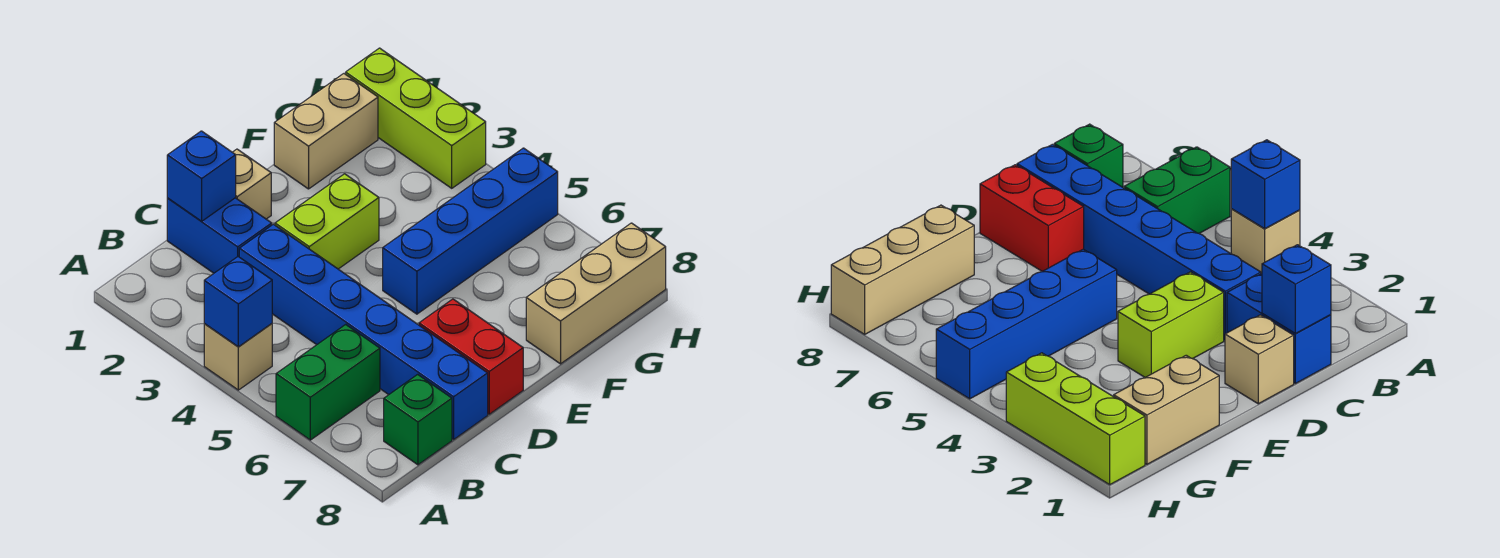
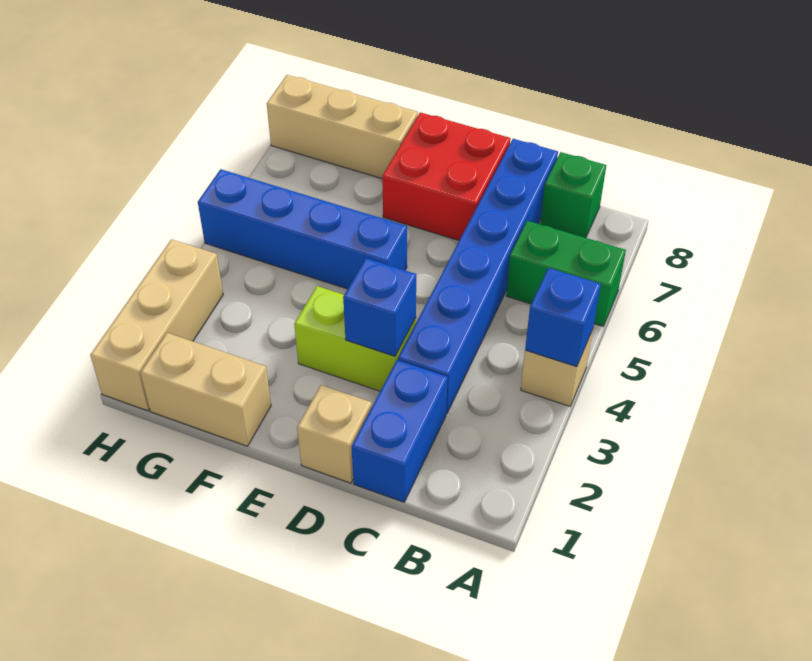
blue brick C1 level 2 -> blue brick D3 level 2
red brick D7:D8 level 1 -> red brick D7:E8 level 1
lime brick H1:H3 level 1 -> tan brick H1:H3 level 1

